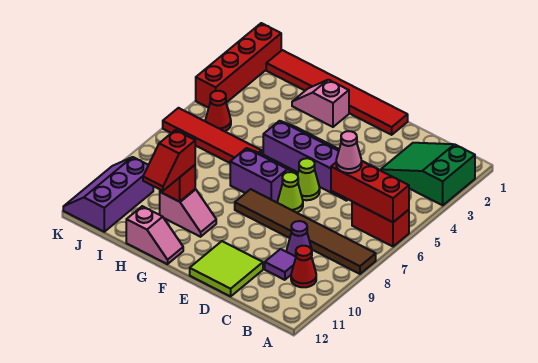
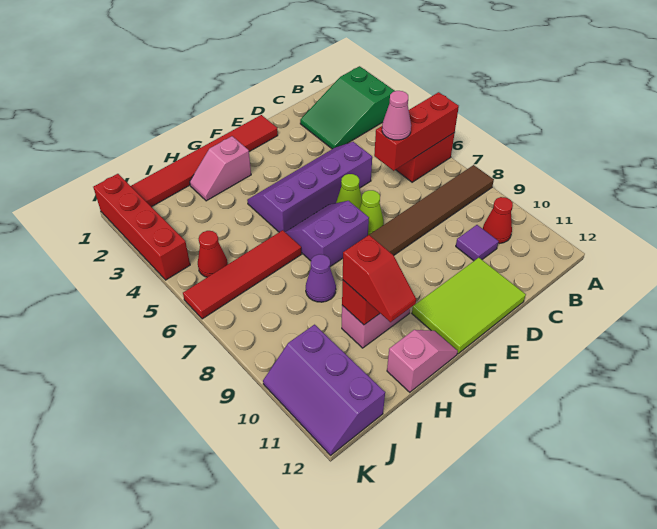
purple cone C9 level 1 -> purple cone H8 level 1
lime tile D11:E12 level 1 -> lime tile D11:F12 level 1

